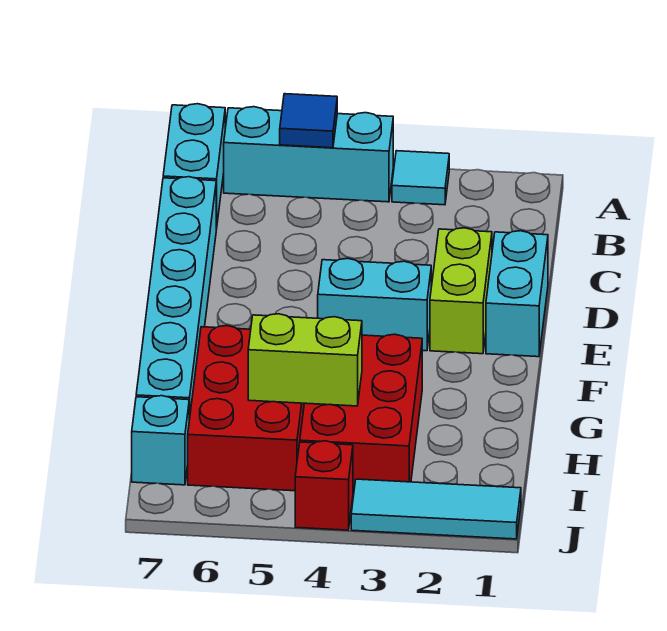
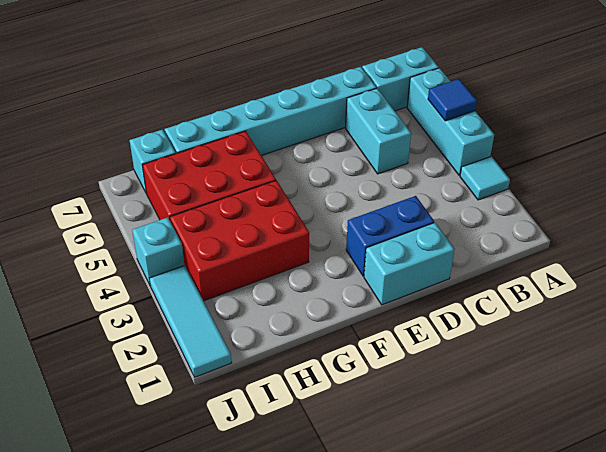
lime brick D2:E2 level 1 -> blue brick D2:E2 level 1
cyan brick E3:E4 level 1 -> cyan brick C5:C6 level 1
lime brick H4:H5 level 2 -> none
red brick J4 level 1 -> cyan brick J4 level 1

